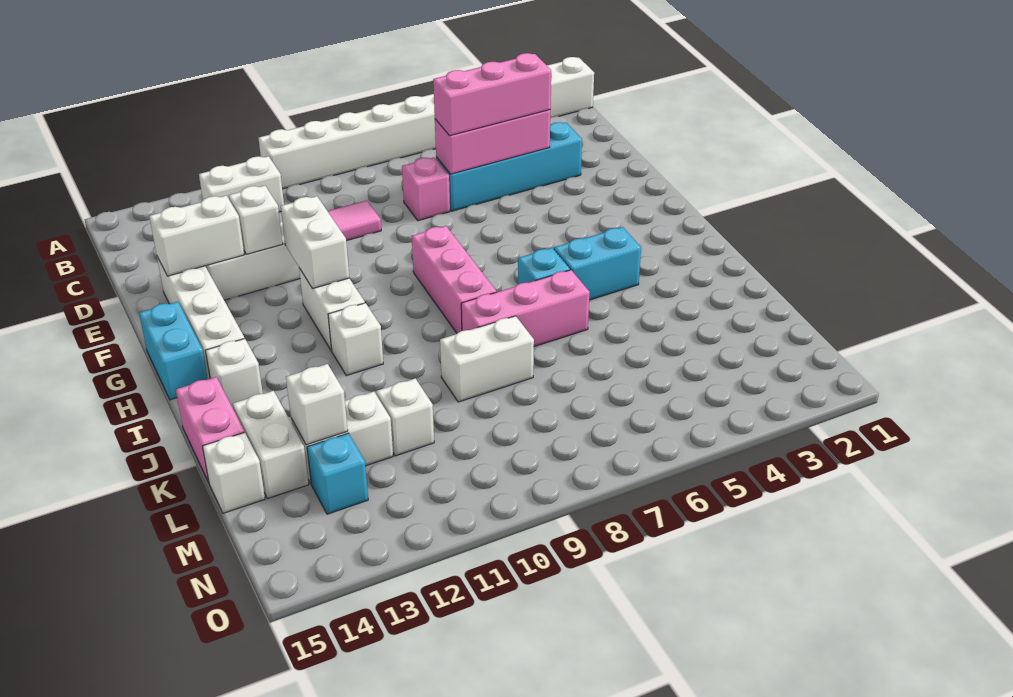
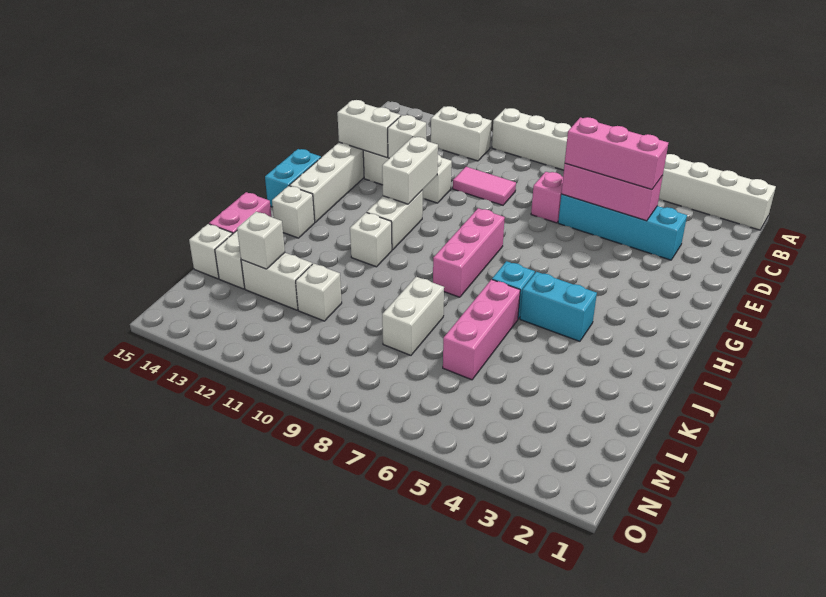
pink brick J6:J8 level 1 -> pink brick J6:L6 level 1
white brick K8:K9 level 1 -> white brick K8:L8 level 1
cyan brick M13 level 1 -> none

